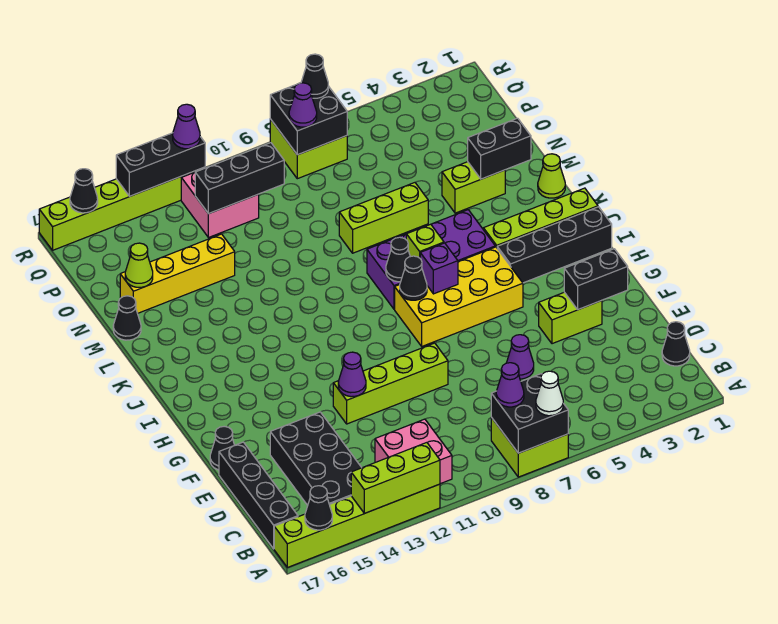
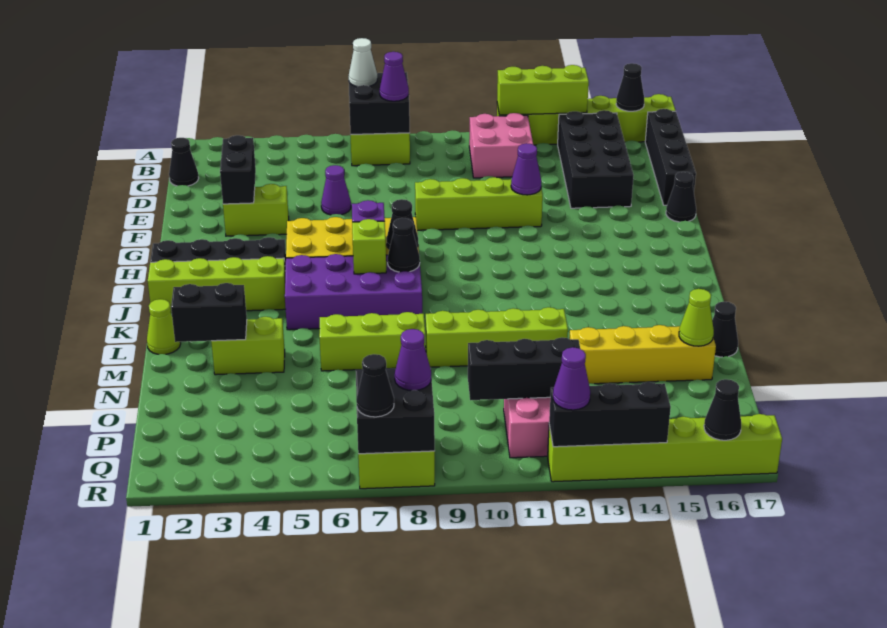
black brick F2:F3 level 2 -> black brick E3:F3 level 2
none -> lime brick M9:M12 level 1

